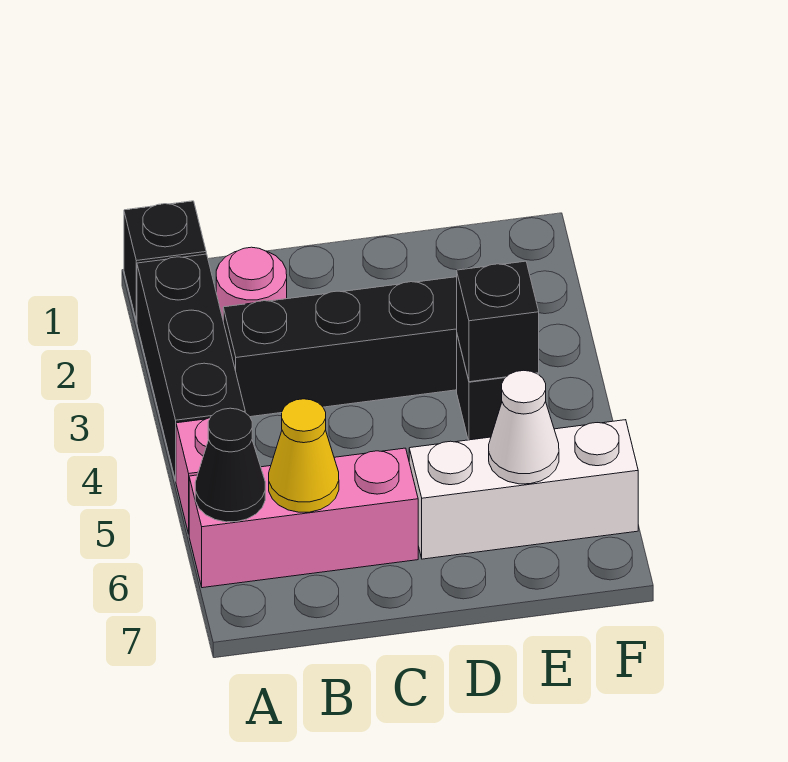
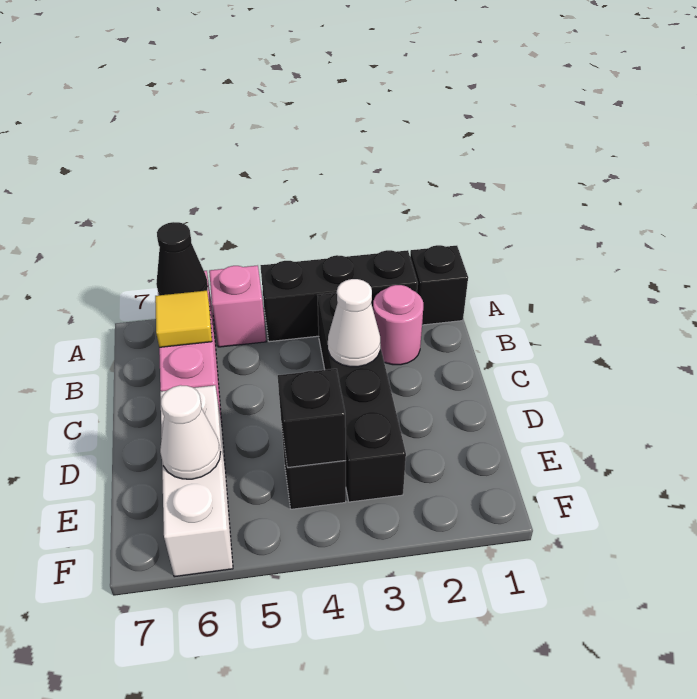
yellow cone B6 level 2 -> yellow tile B6 level 2
none -> white cone C3 level 2

